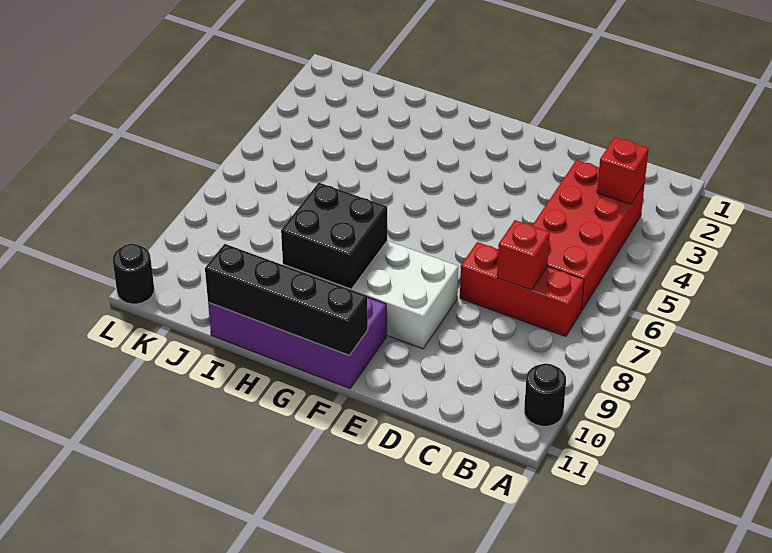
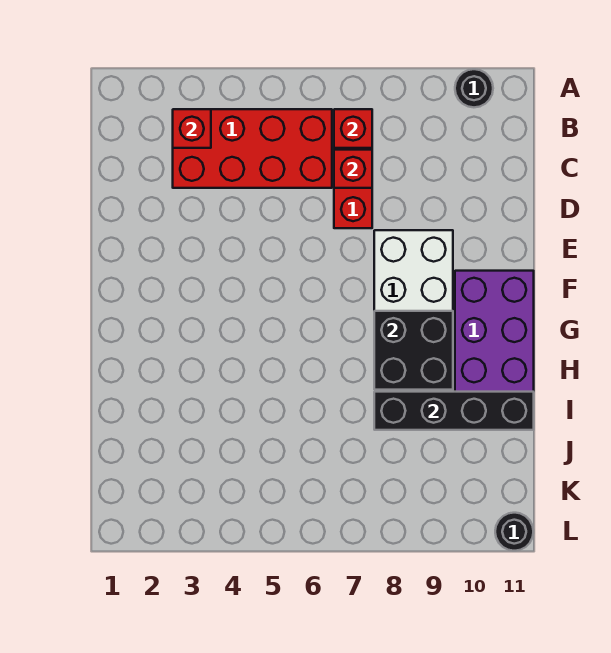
none -> red brick B7 level 2
black brick F11:I11 level 2 -> black brick I8:I11 level 2

